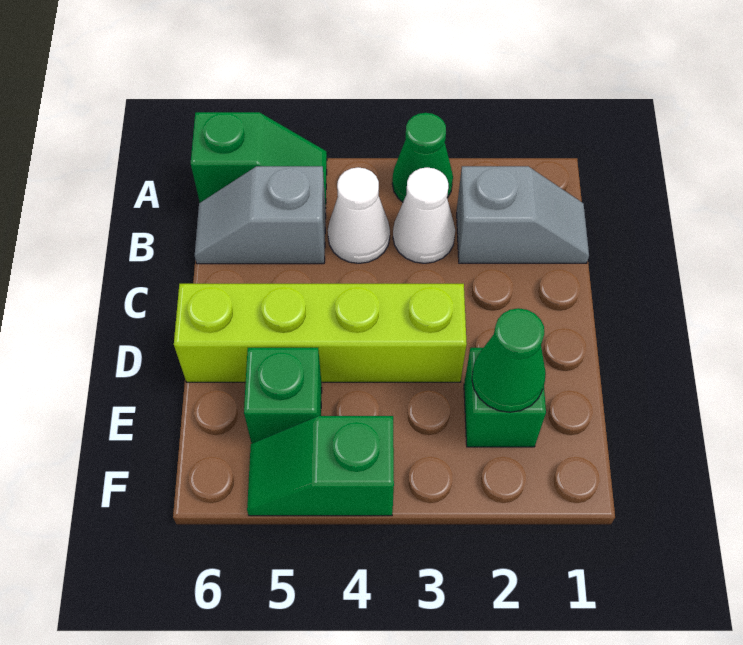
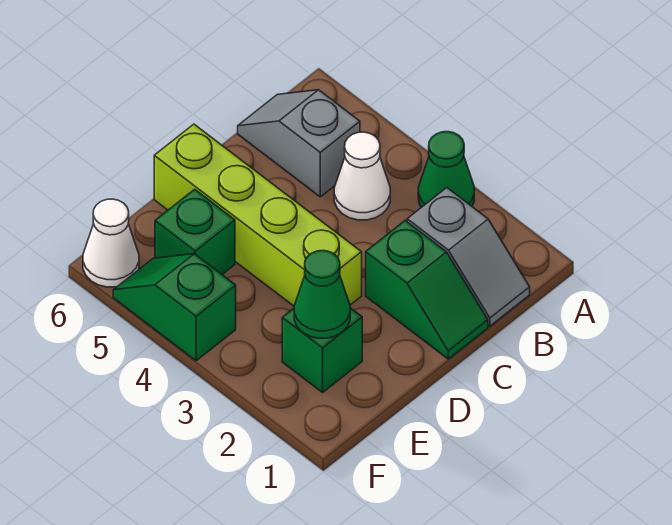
green slope A5:A6 level 1 top 6 -> green slope C1:C2 level 1 top 2
white cone B3 level 1 -> white cone F6 level 1

